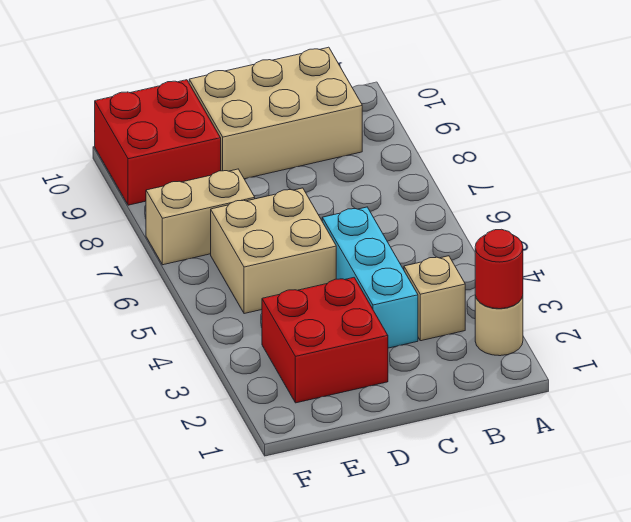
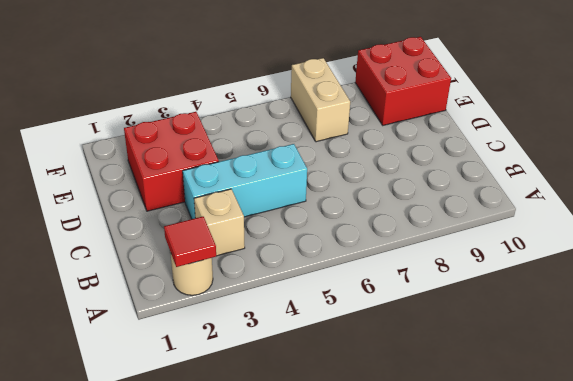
red round brick A2 level 2 -> red tile A2 level 2
tan brick B9:D10 level 1 -> none
tan brick D5:E6 level 1 -> none

